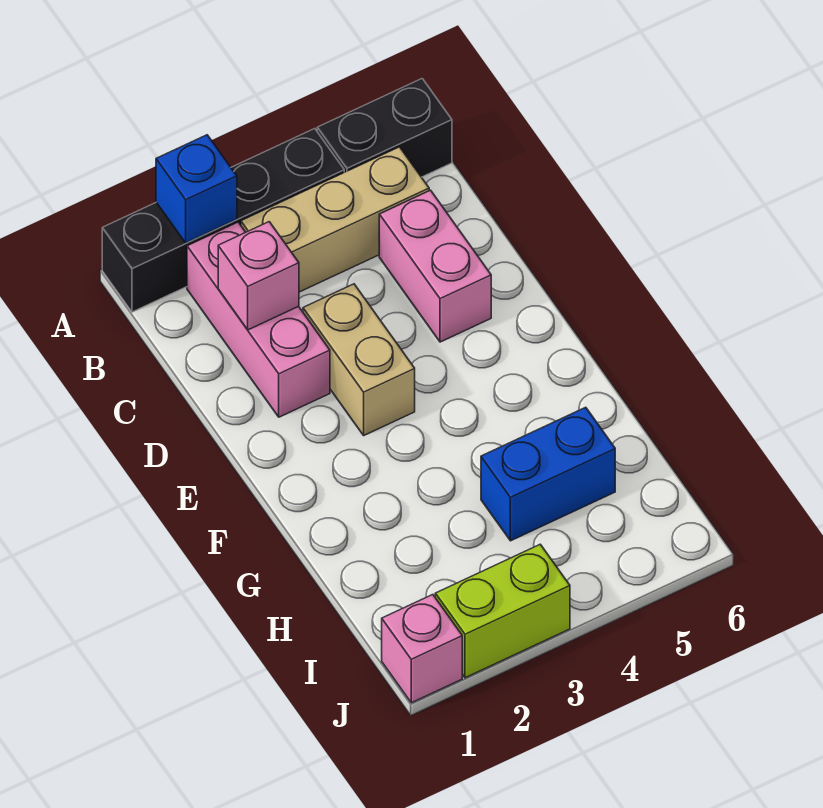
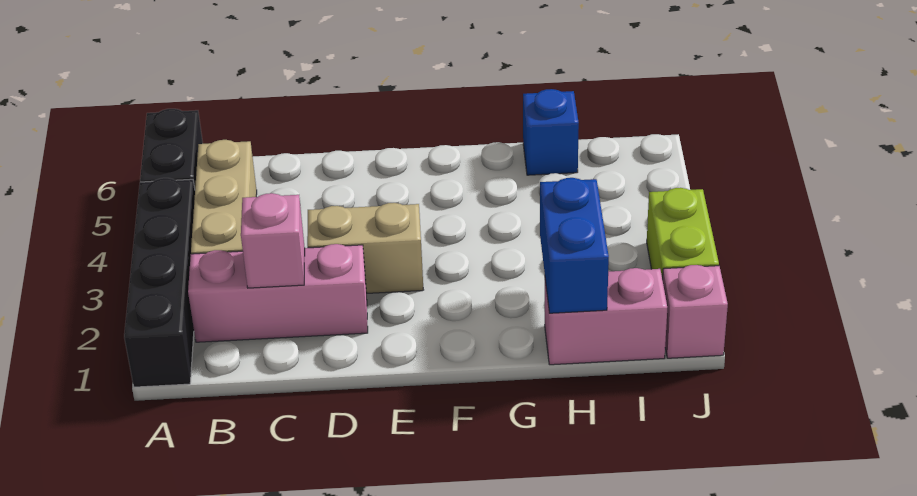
blue brick A2 level 2 -> blue brick H6 level 1
pink brick C5:D5 level 1 -> pink brick H1:I1 level 1
blue brick H4:H5 level 1 -> blue brick H1:H2 level 2

